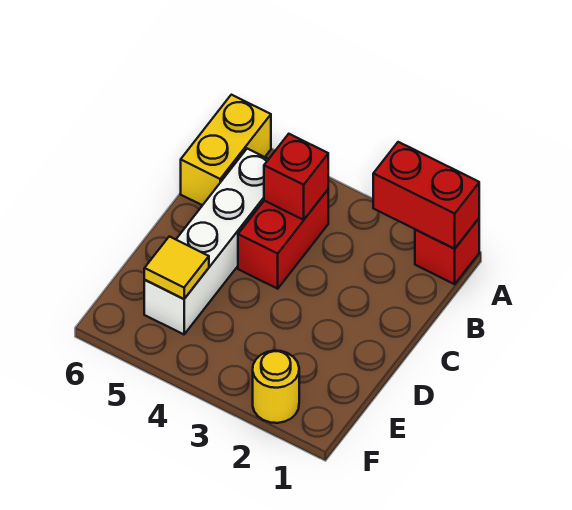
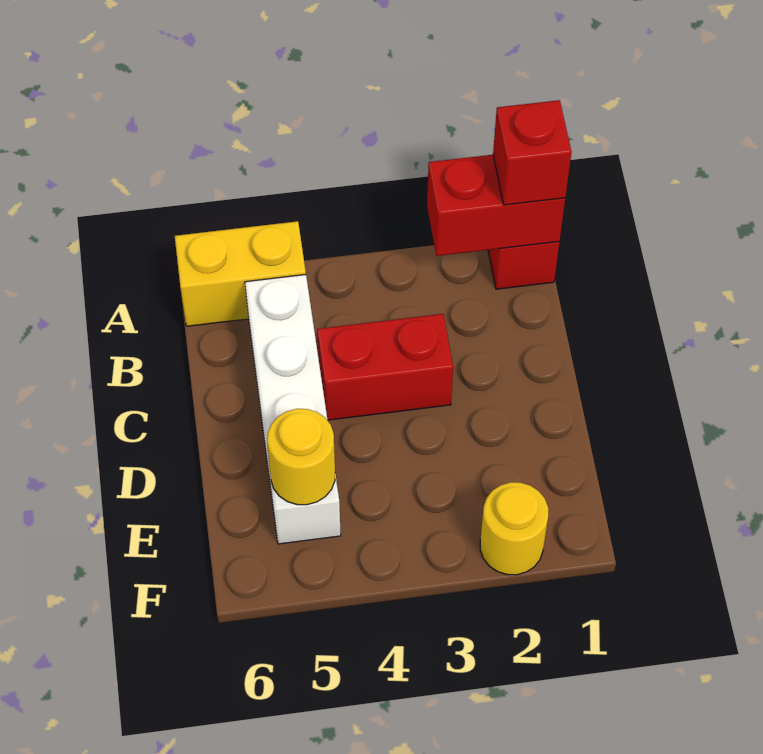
yellow brick A6:B6 level 1 -> yellow brick A5:A6 level 1
red brick B4:C4 level 1 -> red brick C3:C4 level 1
red brick B4 level 2 -> red brick A1 level 3
yellow tile E5 level 2 -> yellow round brick E5 level 2

